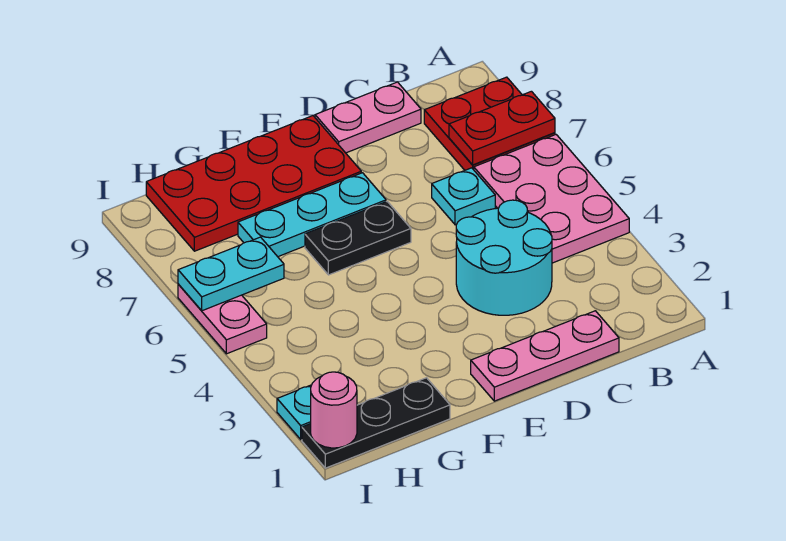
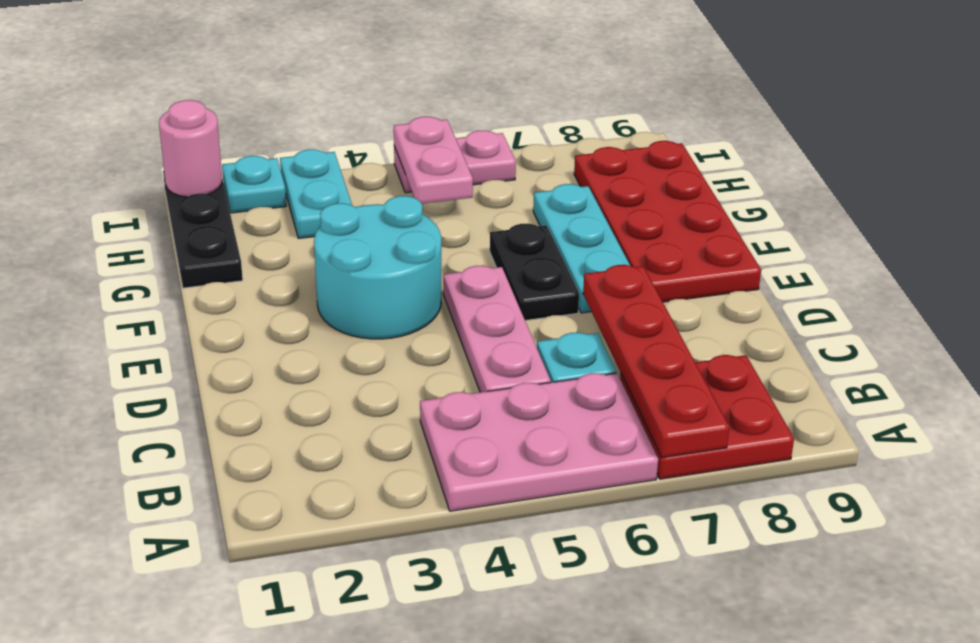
red plate A7:B7 level 2 -> red plate A7:D7 level 2
pink plate C1:E1 level 1 -> pink plate C5:E5 level 1
cyan round brick C3:D4 level 1 -> cyan round brick E3:F4 level 1
pink plate C9:D9 level 1 -> pink plate H5:I5 level 2
cyan plate H6:I6 level 2 -> cyan plate H3:I3 level 1

